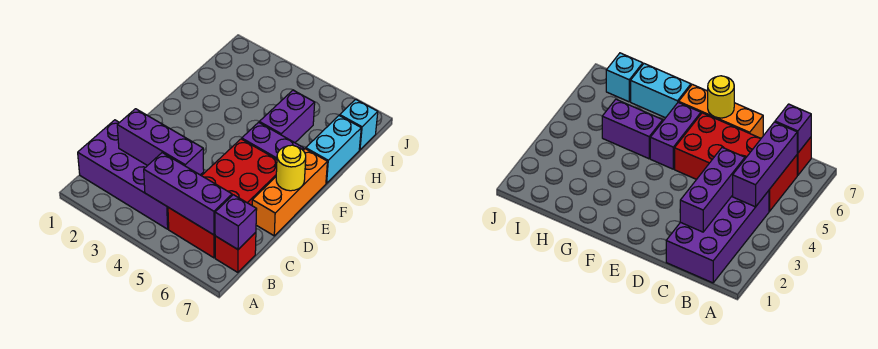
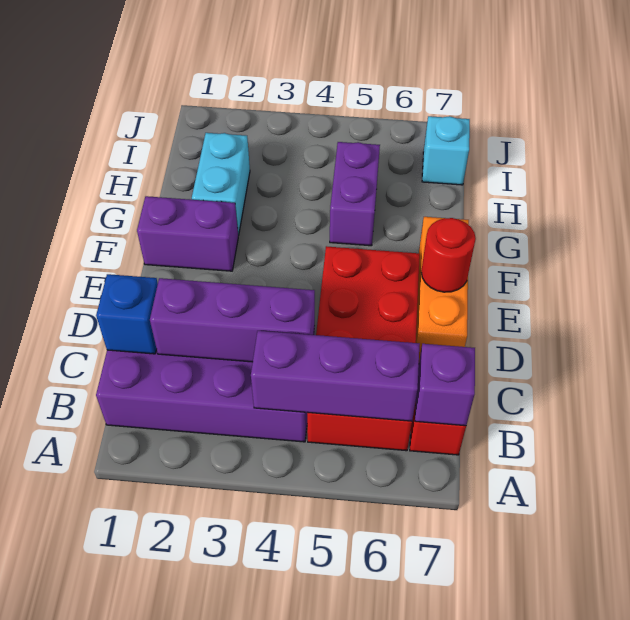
none -> blue brick C1 level 2
yellow round brick E7 level 2 -> red round brick E7 level 2
purple brick F5:F6 level 1 -> purple brick F1:F2 level 1
cyan brick G7:H7 level 1 -> cyan brick G2:H2 level 1

